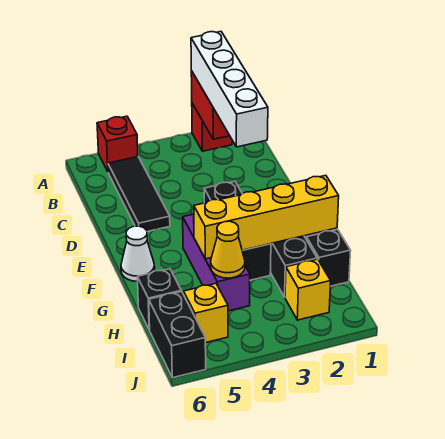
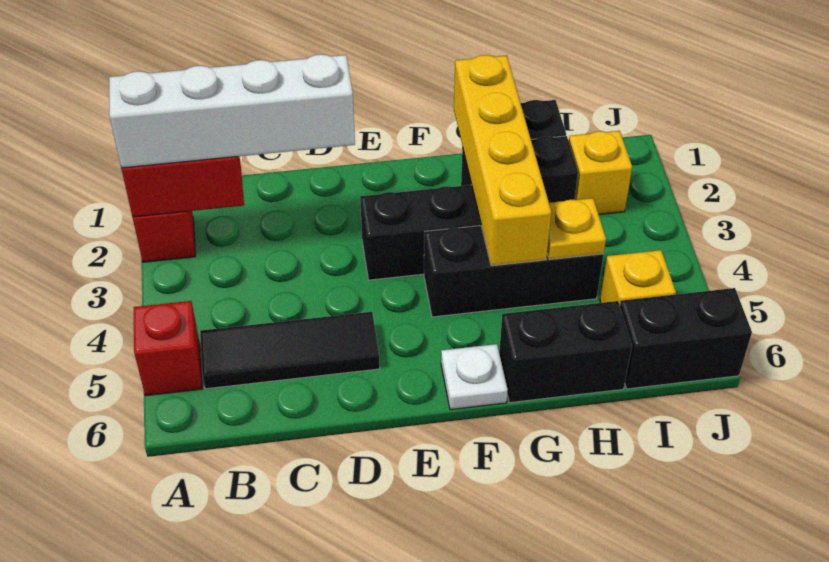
purple brick F4:H4 level 1 -> black brick F4:H4 level 1
white cone F6 level 1 -> white plate F6 level 1
yellow cone H4 level 2 -> yellow plate H4 level 2
black brick H6 level 1 -> black brick G6:H6 level 1

